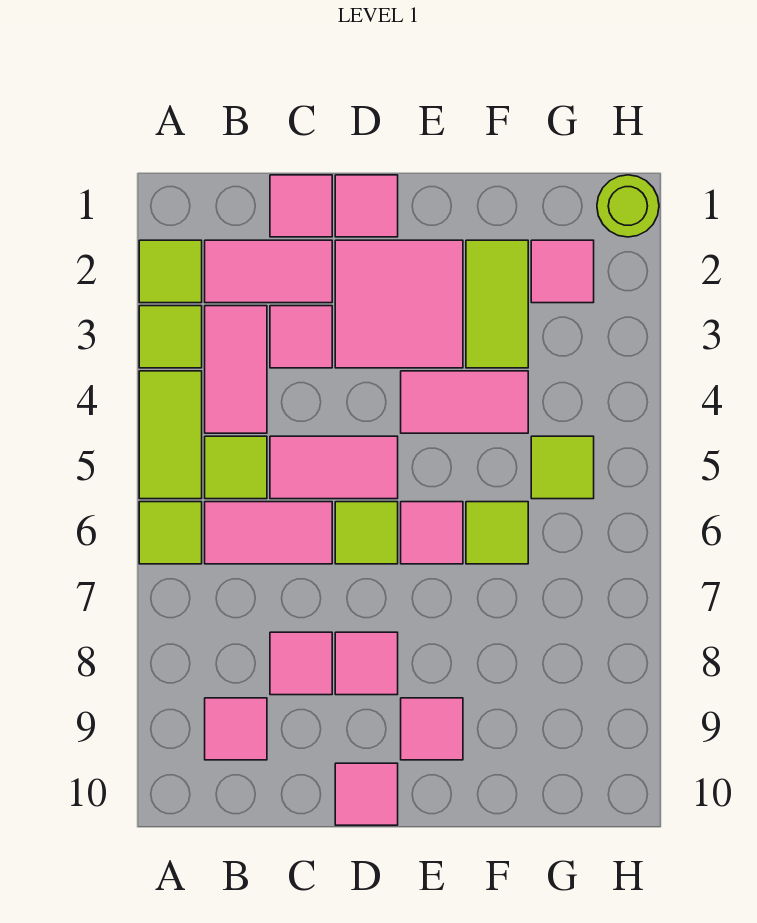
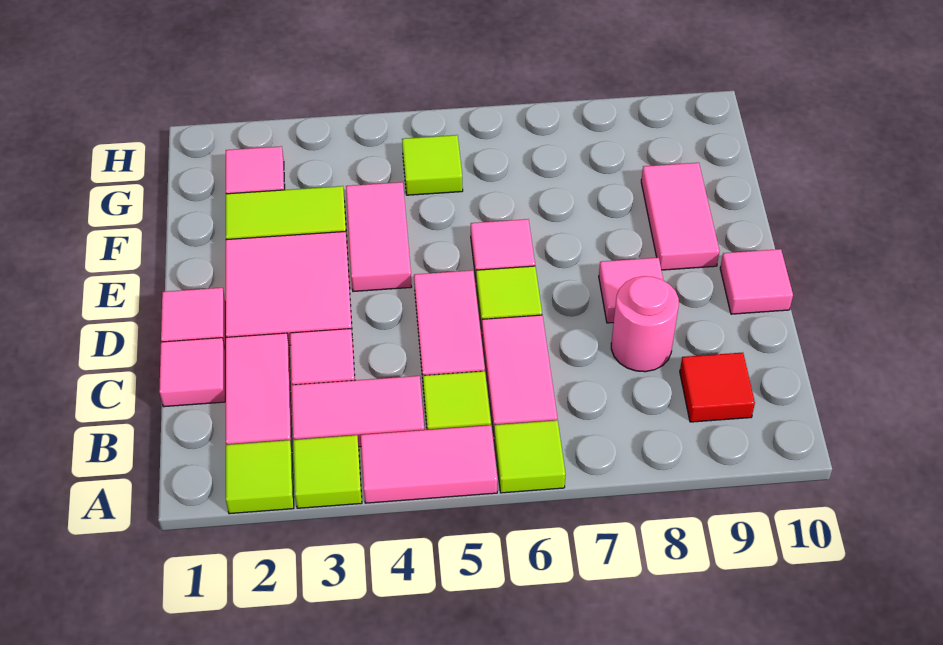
lime tile A4:A5 level 1 -> pink tile A4:A5 level 1
pink tile B9 level 1 -> red tile B9 level 1
pink tile C8 level 1 -> pink round brick C8 level 1
pink tile E9 level 1 -> pink tile E9:F9 level 1
lime tile F6 level 1 -> none
lime round brick H1 level 1 -> none

